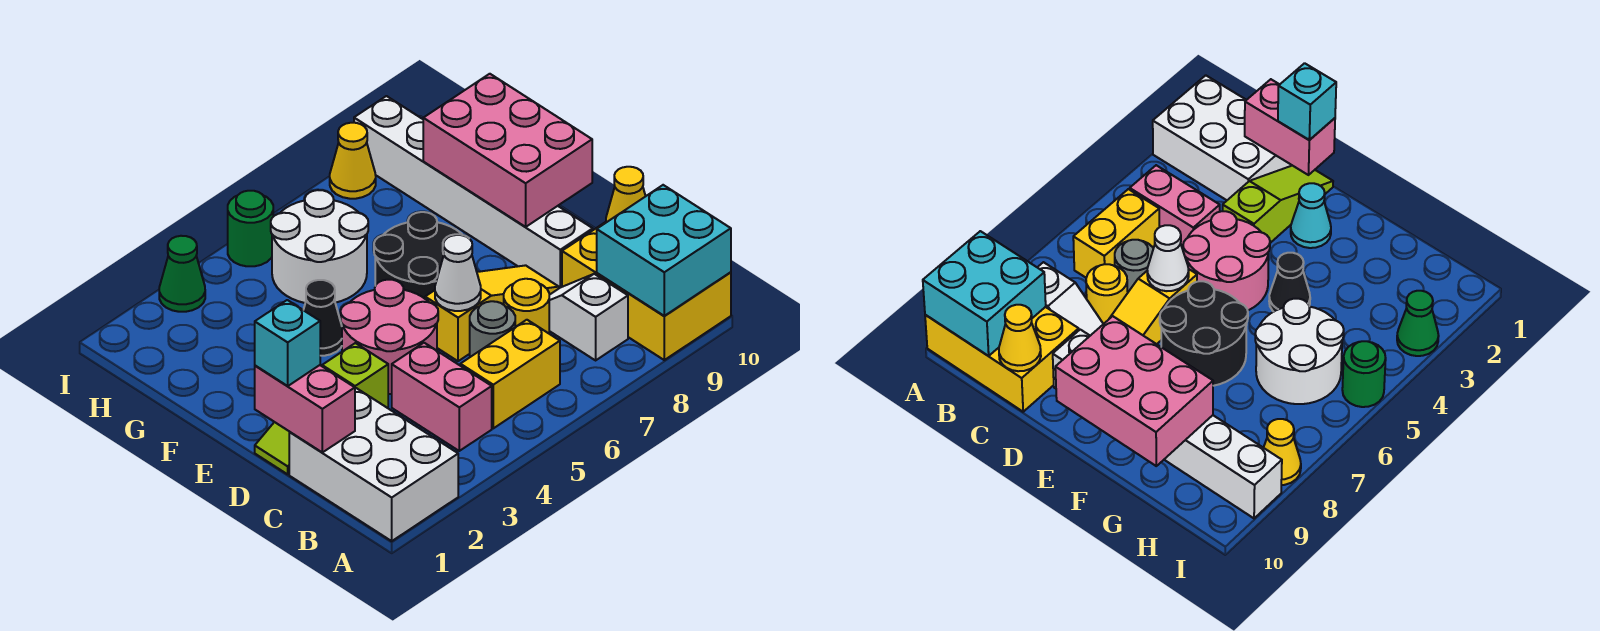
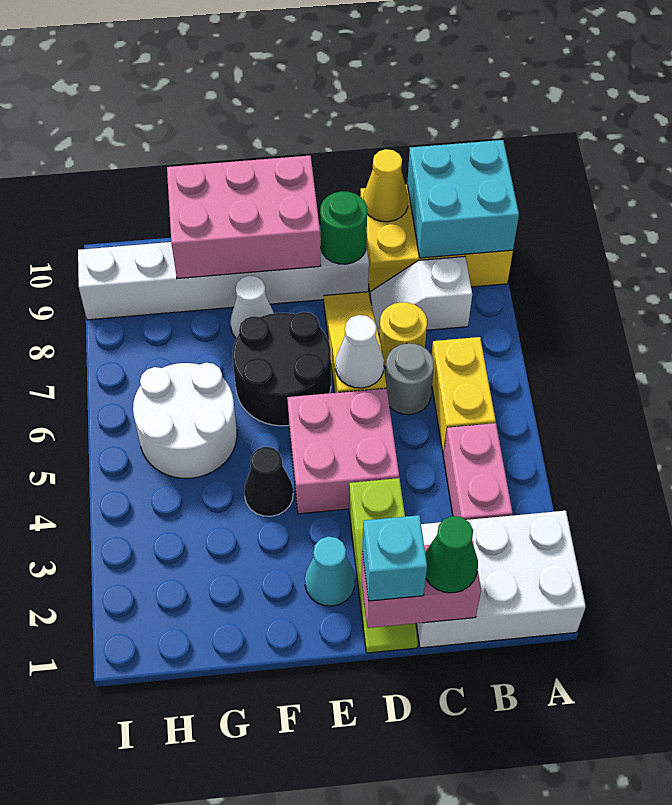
pink brick B4:C4 level 1 -> pink brick B3:B4 level 1
pink round brick D4:E5 level 1 -> pink brick D4:E5 level 1
none -> white cone F8 level 1
green cone I3 level 1 -> green cone C1 level 3
green round brick I5 level 1 -> green round brick D9 level 2
yellow cone I8 level 1 -> none

